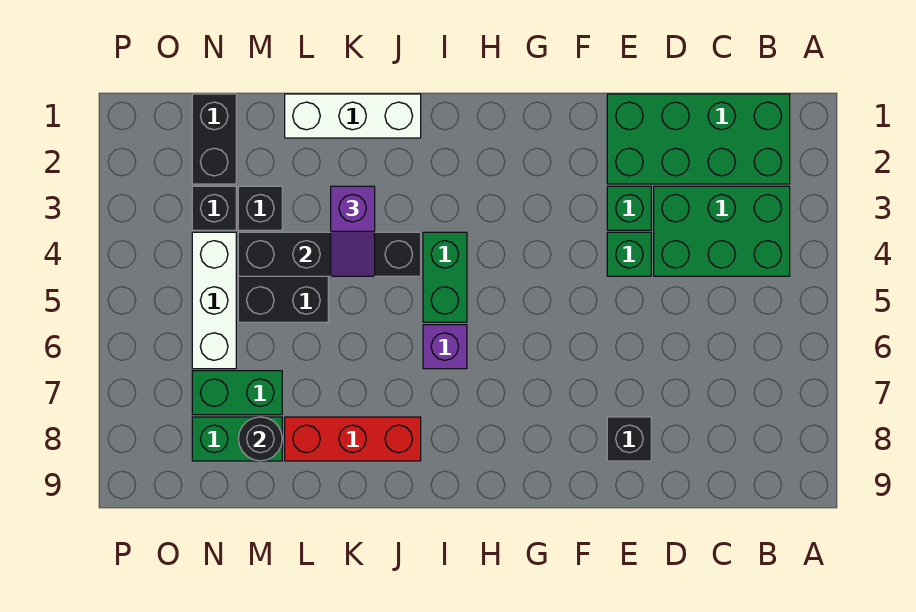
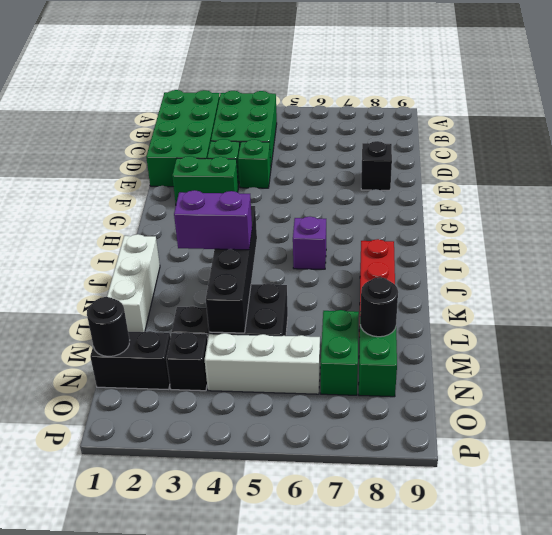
green brick I4:I5 level 1 -> green brick F2:F3 level 1
purple slope K3:K4 level 3 top 3 -> purple brick K3:K4 level 3
none -> black round brick N1 level 2

